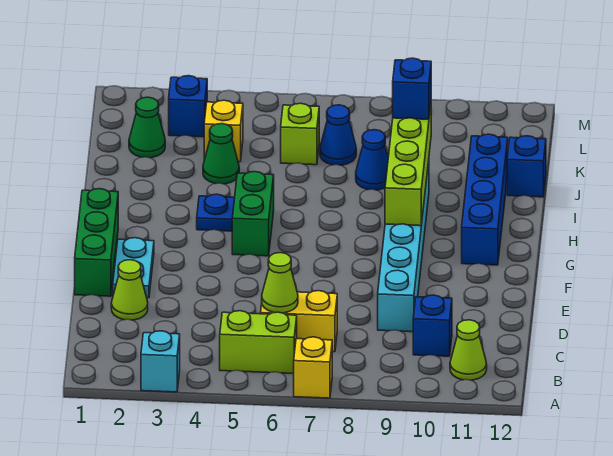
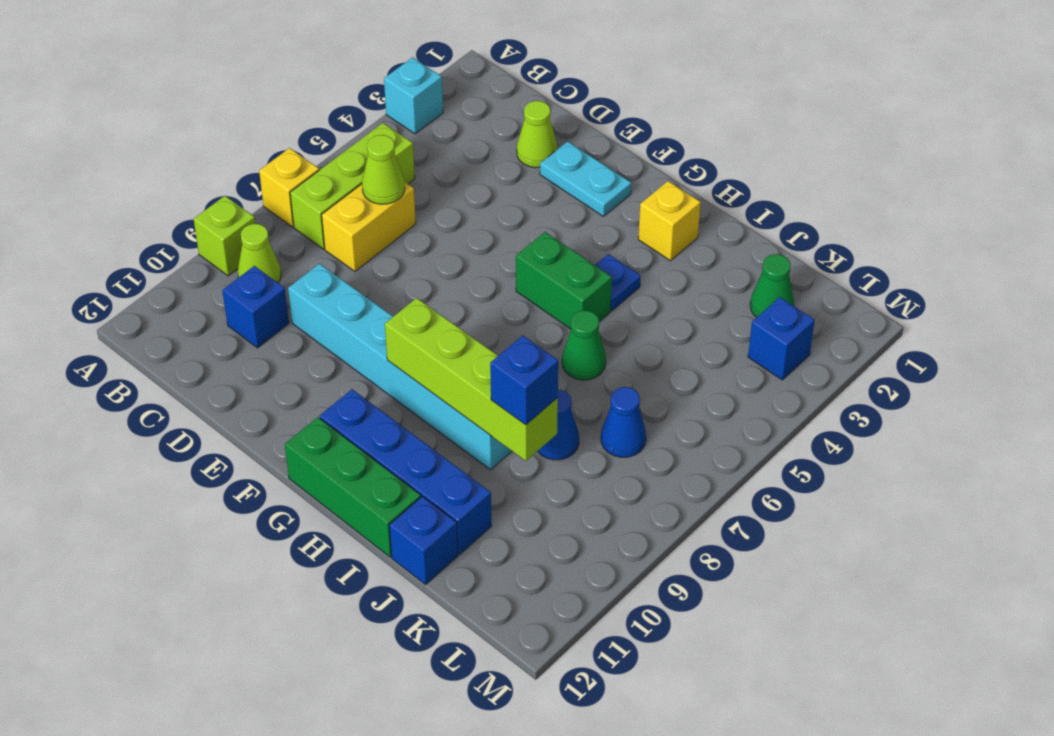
lime brick B5:B6 level 1 -> lime brick B5:B7 level 1
lime cone B11 level 1 -> lime cone B9 level 1
green brick E1:G1 level 1 -> green brick G12:I12 level 1
green cone J4 level 1 -> green cone I6 level 1
yellow brick K4 level 1 -> yellow brick H2 level 1
lime brick K6 level 1 -> lime brick A9 level 1

